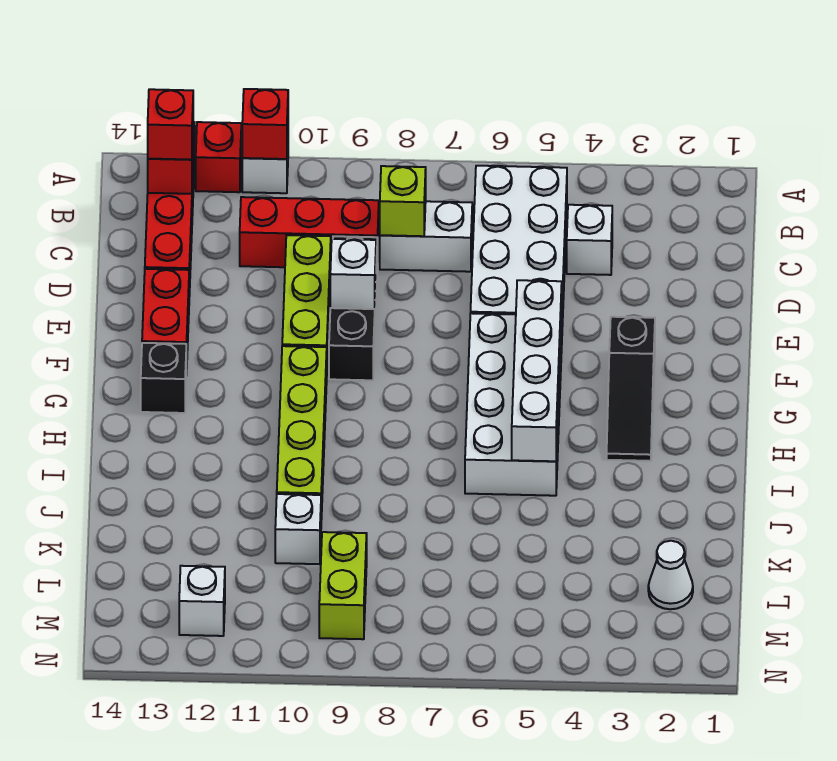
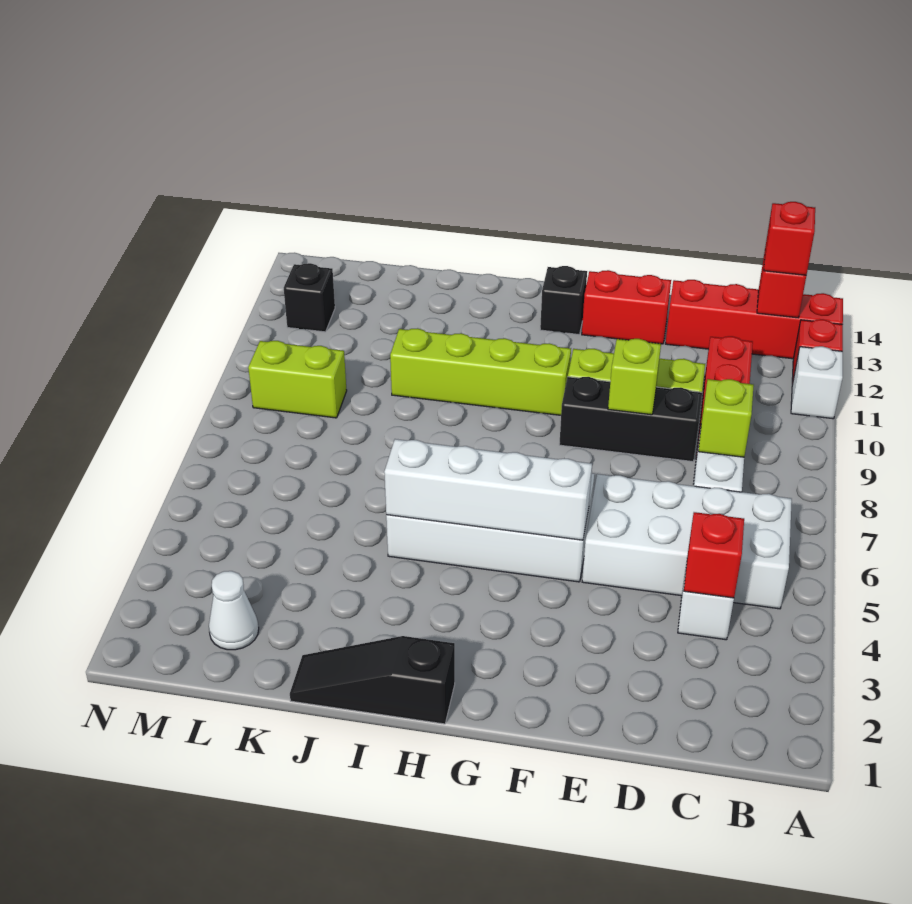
red brick A11 level 2 -> red brick C4 level 2
white brick E9 level 2 -> lime brick E9 level 2
black slope F3:H3 level 1 top F -> black slope H1:J1 level 1 top H
white brick K10 level 1 -> none
white brick M12 level 1 -> black brick M12 level 1

